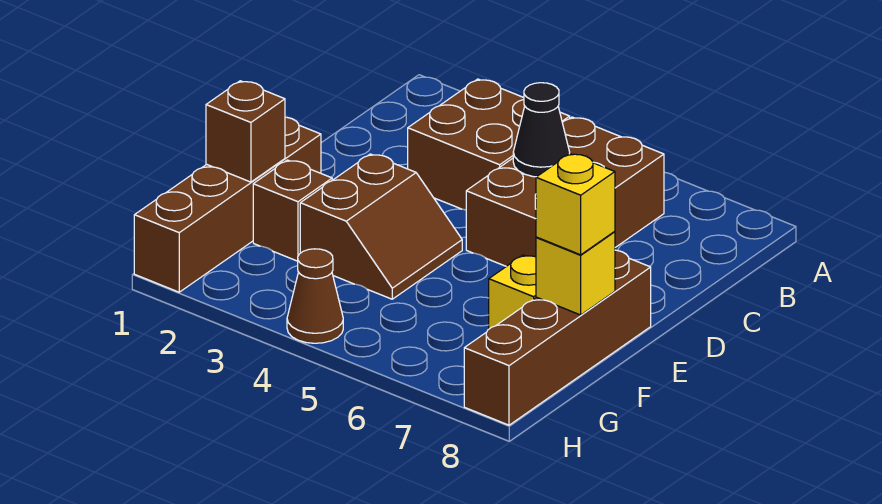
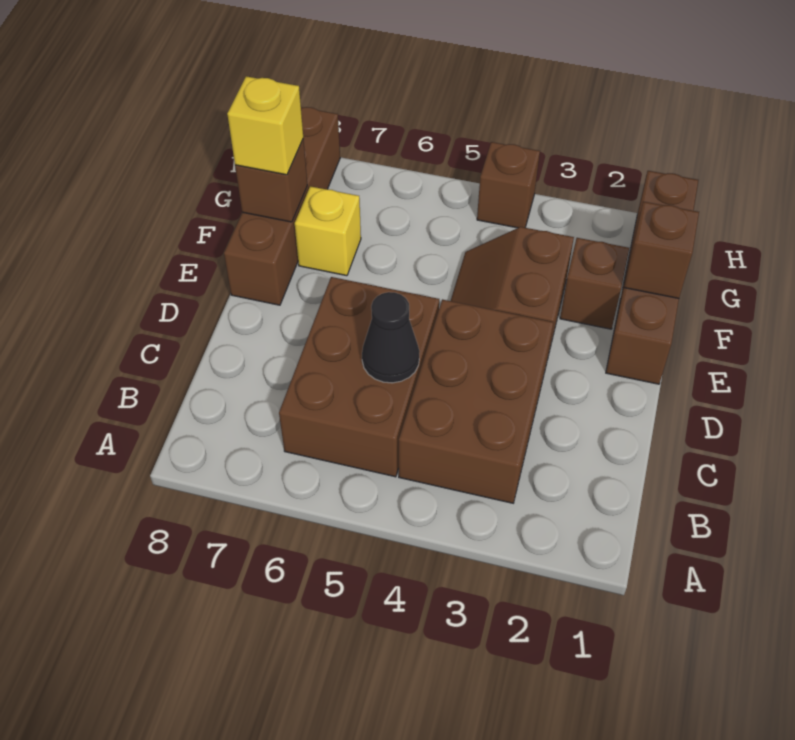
brown brick B3:C4 level 1 -> brown brick B3:D4 level 1
yellow brick F8 level 2 -> brown brick F8 level 2
brown cone H4 level 1 -> brown brick H4 level 1

